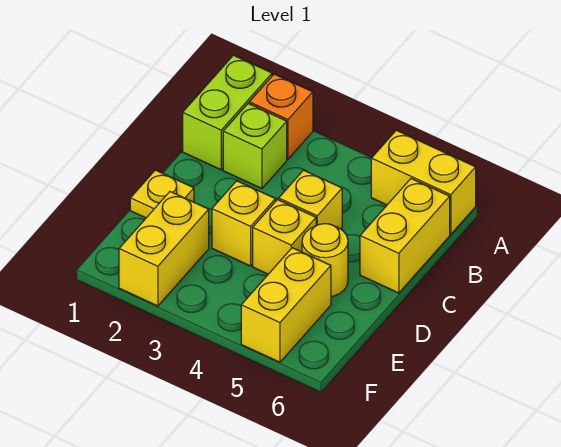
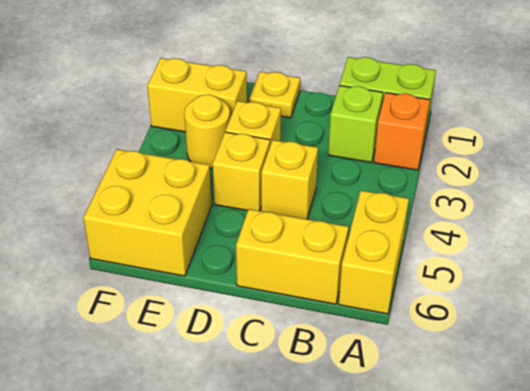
yellow round brick D5 level 1 -> yellow round brick E3 level 1
yellow brick E5:F5 level 1 -> yellow brick E5:F6 level 1

